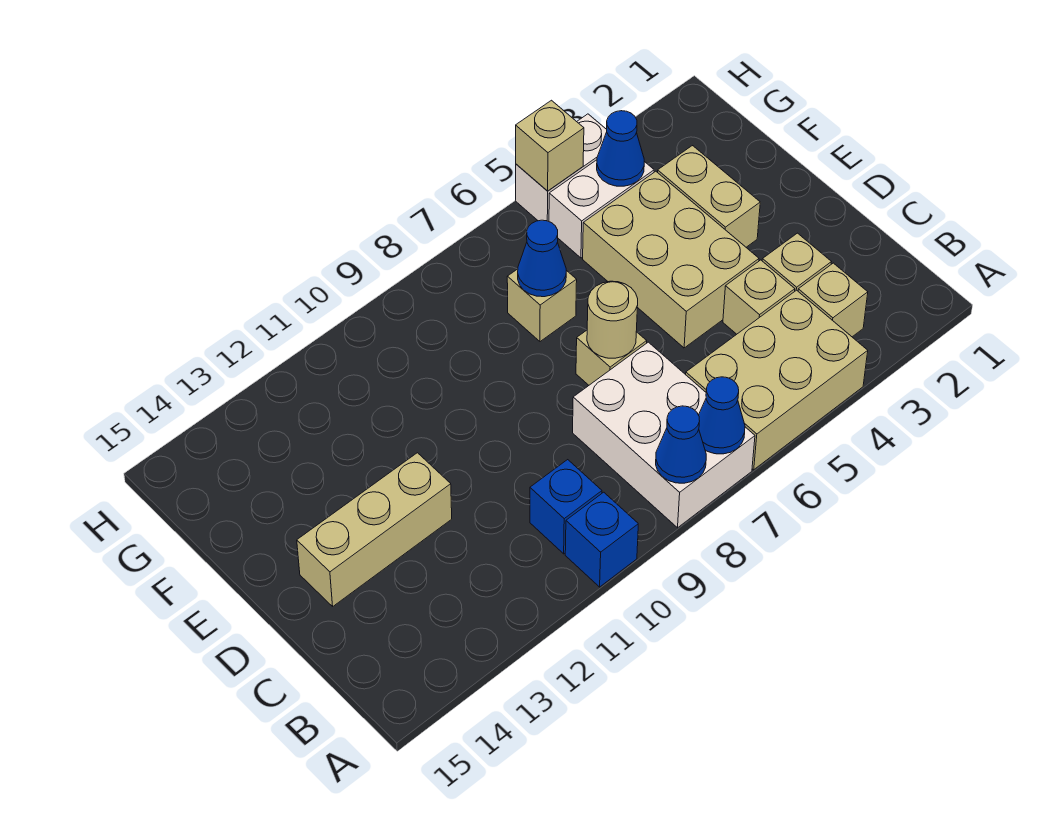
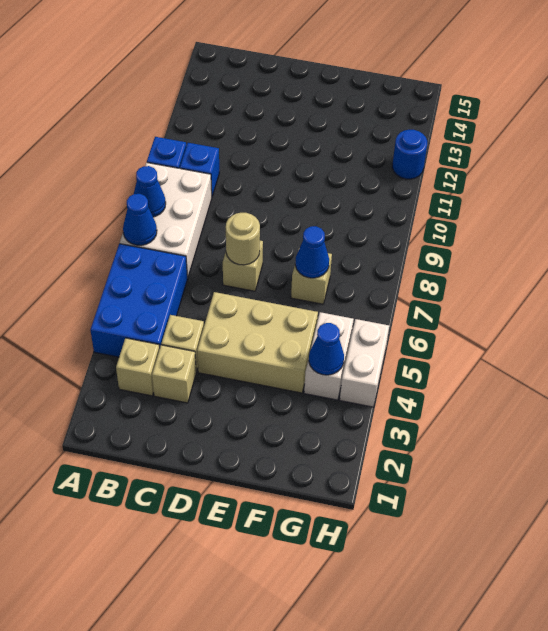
tan brick A4:B6 level 1 -> blue brick A4:B6 level 1
white brick A7:C8 level 1 -> white brick A7:B9 level 1
tan brick D12:D14 level 1 -> none
tan brick E3:F3 level 1 -> none
tan brick H5 level 2 -> none
none -> blue round brick H12 level 1

